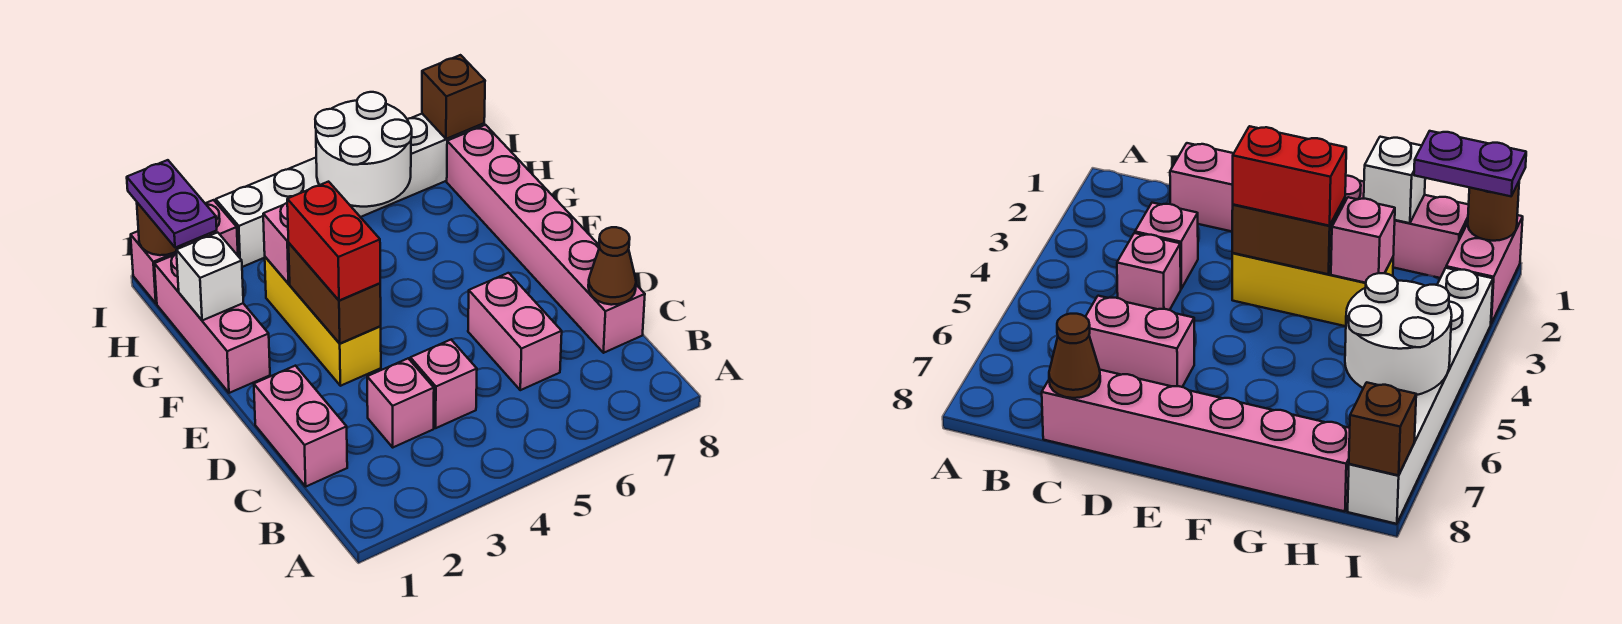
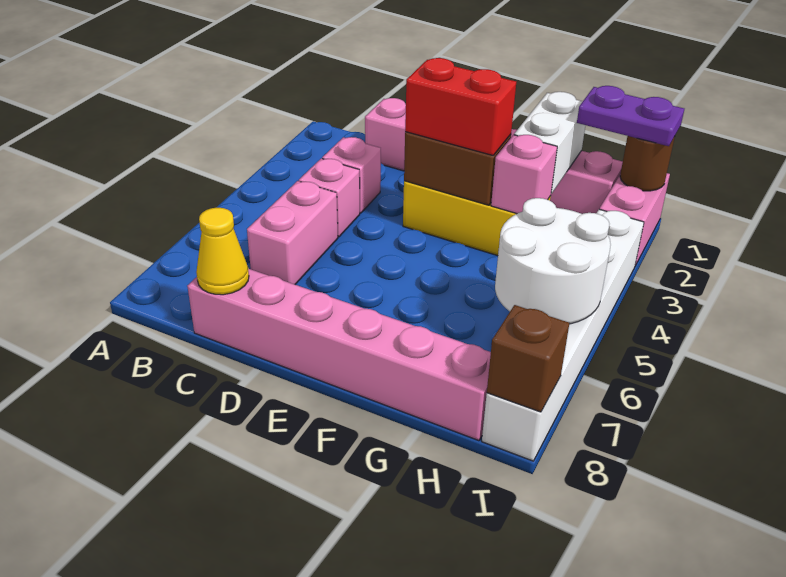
pink brick C6:D6 level 1 -> pink brick C5:C6 level 1
brown cone C8 level 2 -> yellow cone C8 level 2
white brick G1 level 2 -> white brick G1:G2 level 2

